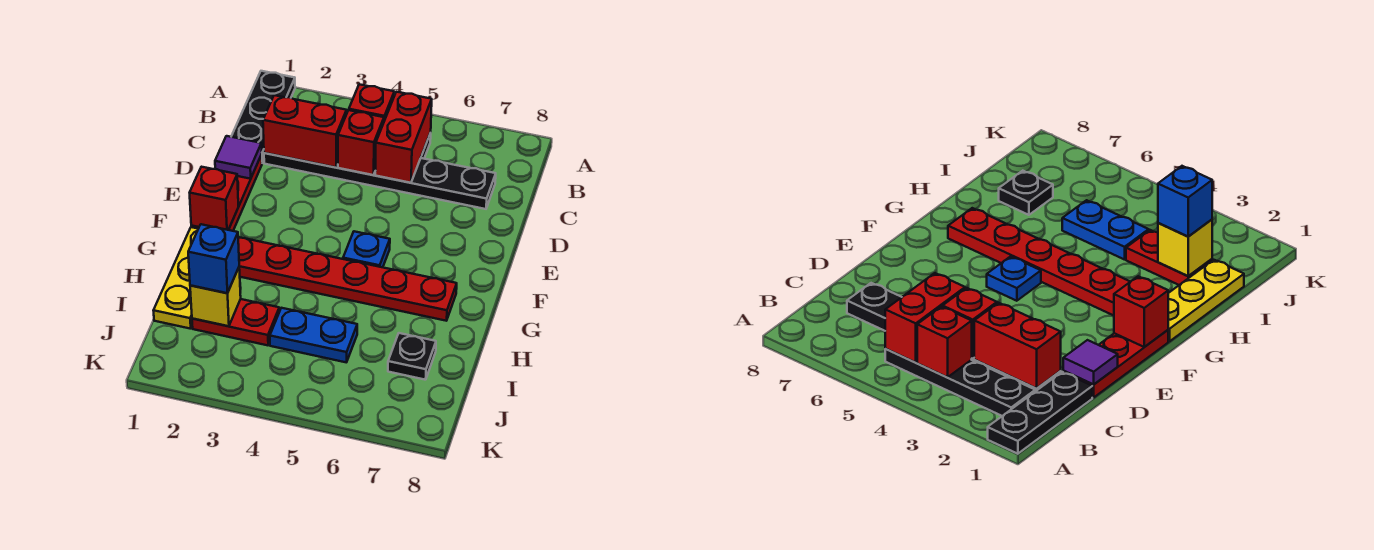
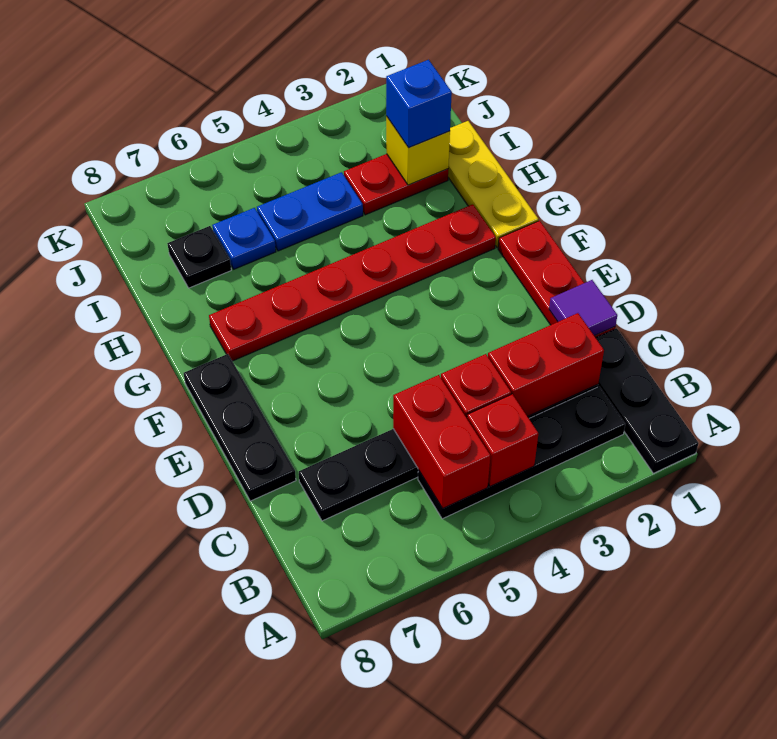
none -> black plate D8:F8 level 1
red brick F1 level 2 -> none
blue plate F5 level 1 -> blue plate I6 level 1

